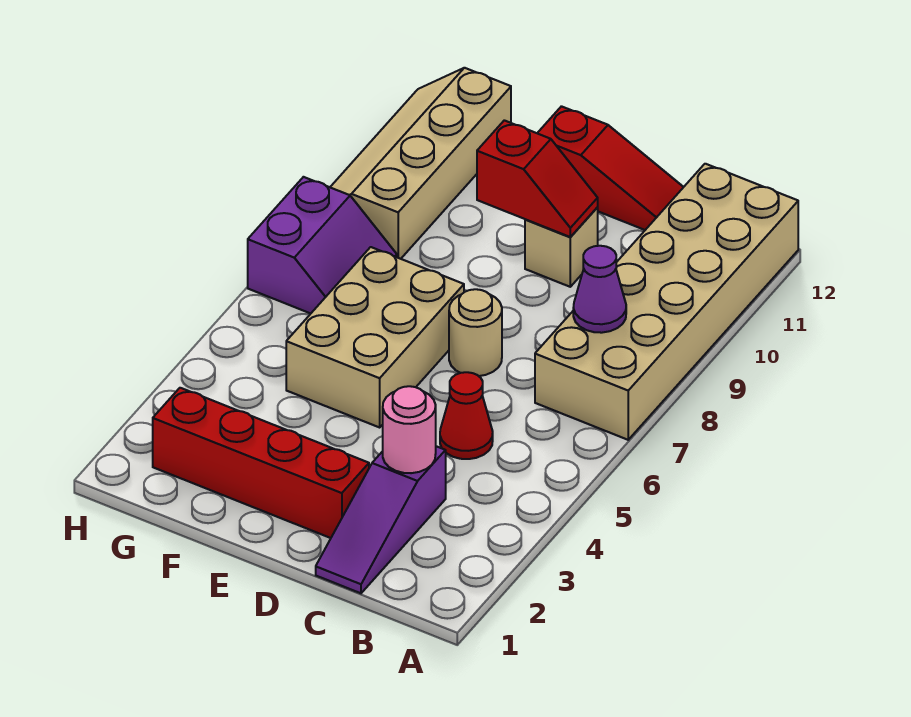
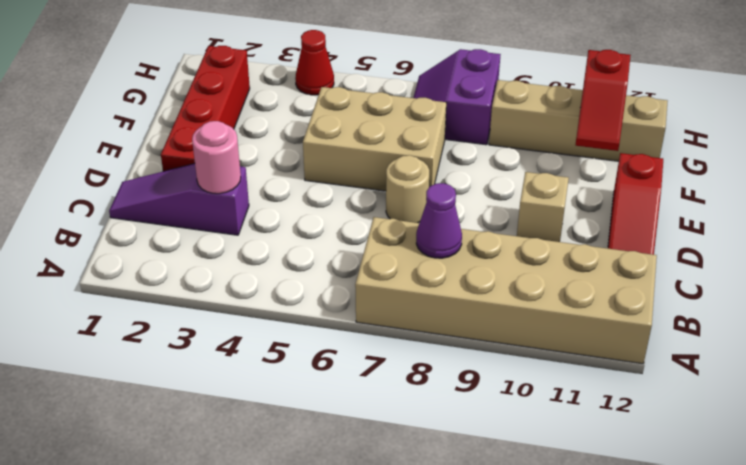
red cone C5 level 1 -> red cone H4 level 1
red slope D10:E10 level 2 top E -> red slope F11:G11 level 2 top G
purple slope G7:H8 level 1 top H -> purple slope G7:H8 level 1 top 8

